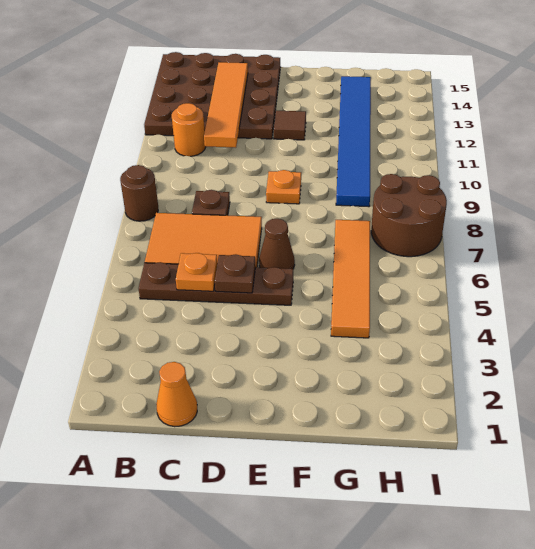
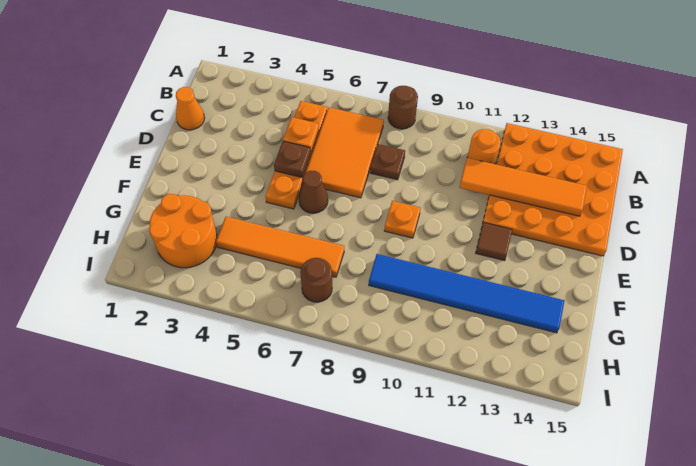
brown plate A12:D15 level 1 -> orange plate A12:D15 level 1
brown plate B5:E5 level 1 -> orange plate B5:E5 level 1
none -> orange round brick G2:H3 level 1
brown round brick H7:I8 level 1 -> brown round brick H7 level 1

